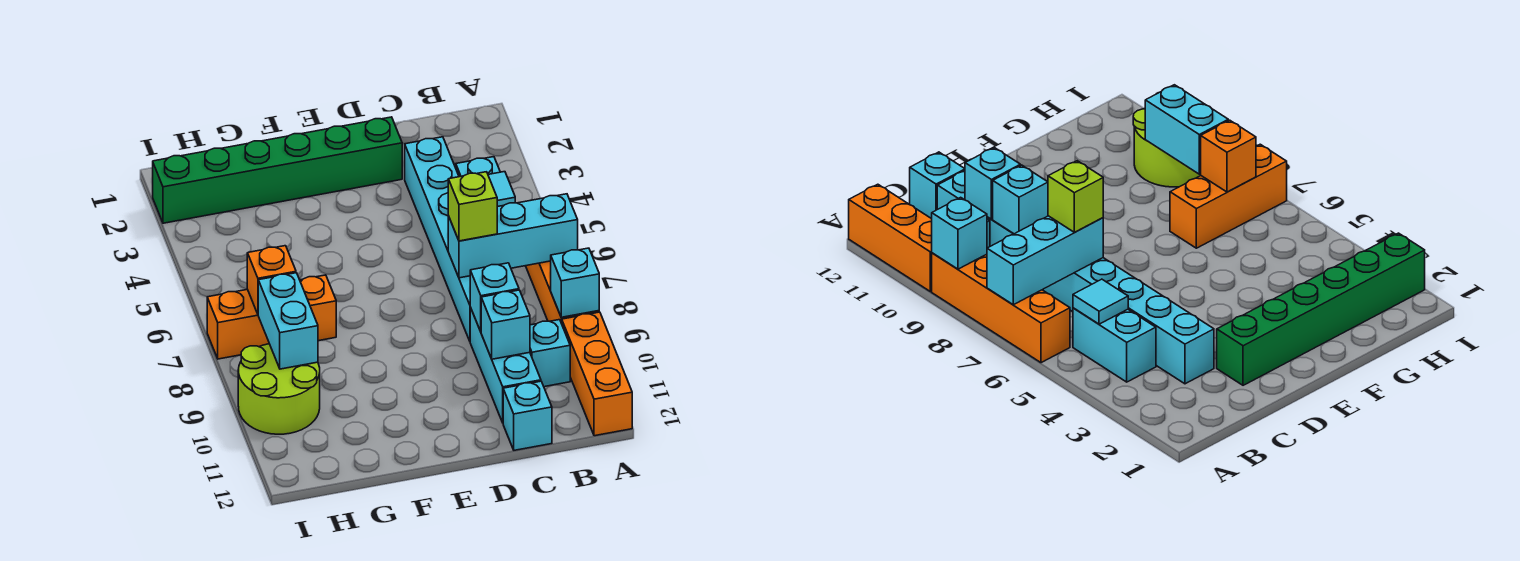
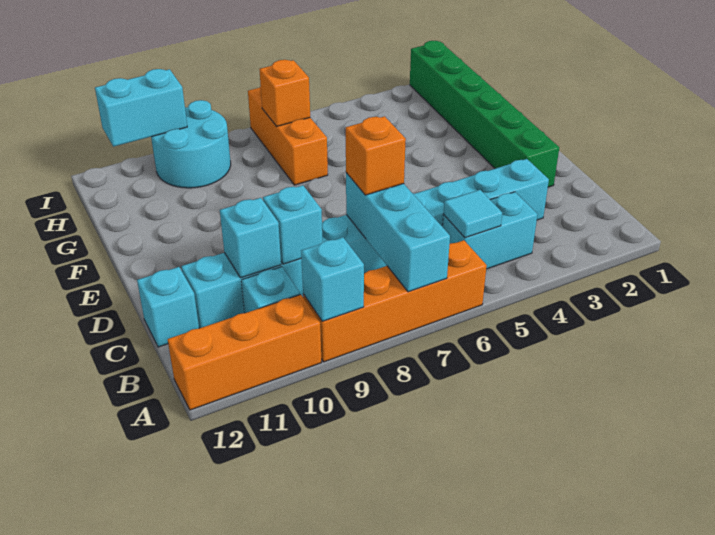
lime brick C7 level 3 -> orange brick C7 level 3
cyan brick H8:H9 level 2 -> cyan brick I10:I11 level 2
lime round brick H9:I10 level 1 -> cyan round brick H9:I10 level 1

